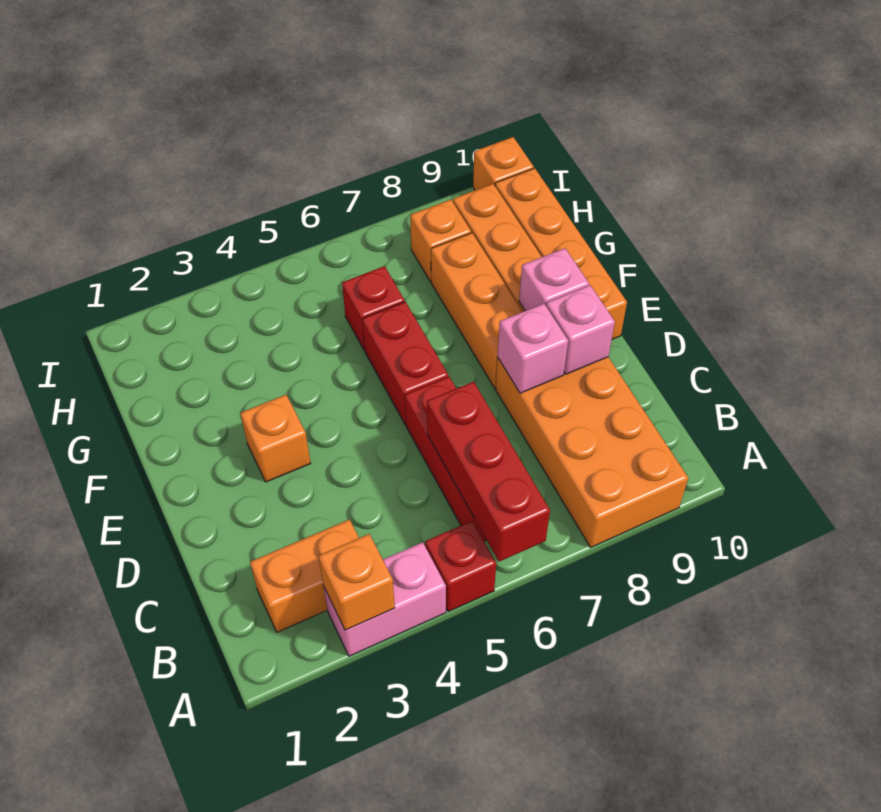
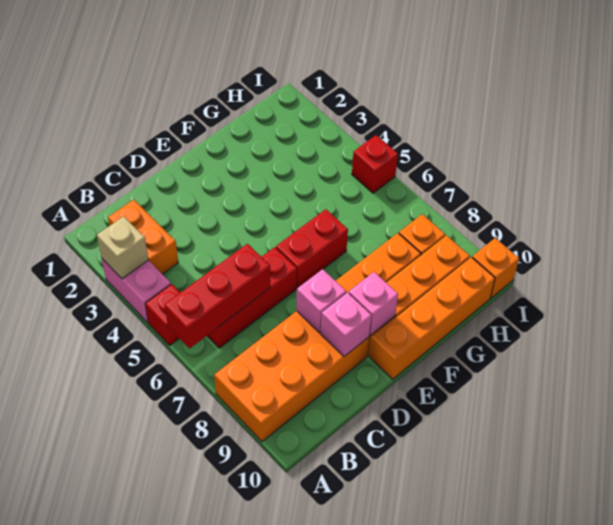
orange brick A3 level 2 -> tan brick A3 level 2
orange brick E3 level 1 -> none
red brick G6 level 1 -> red brick I5 level 1

